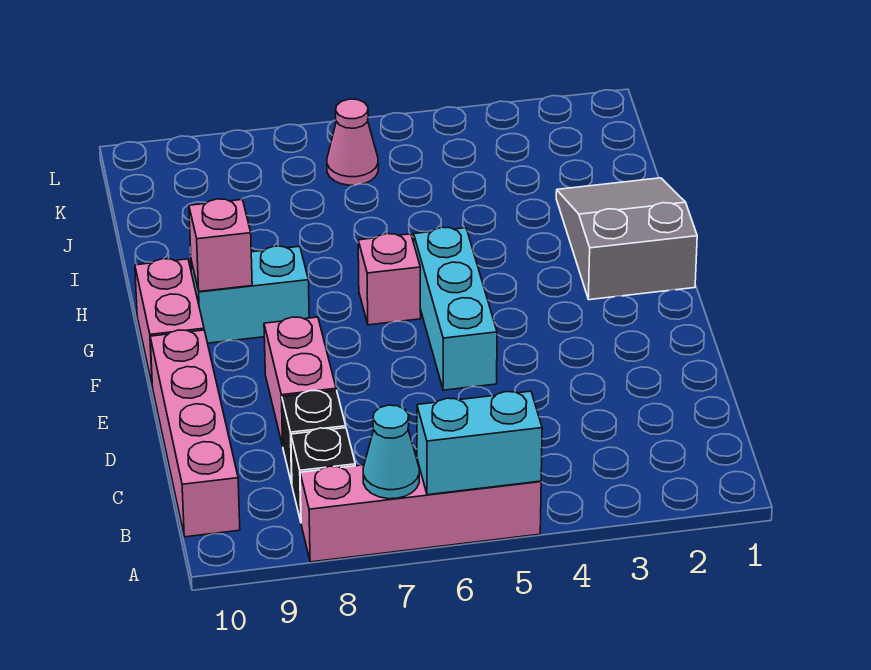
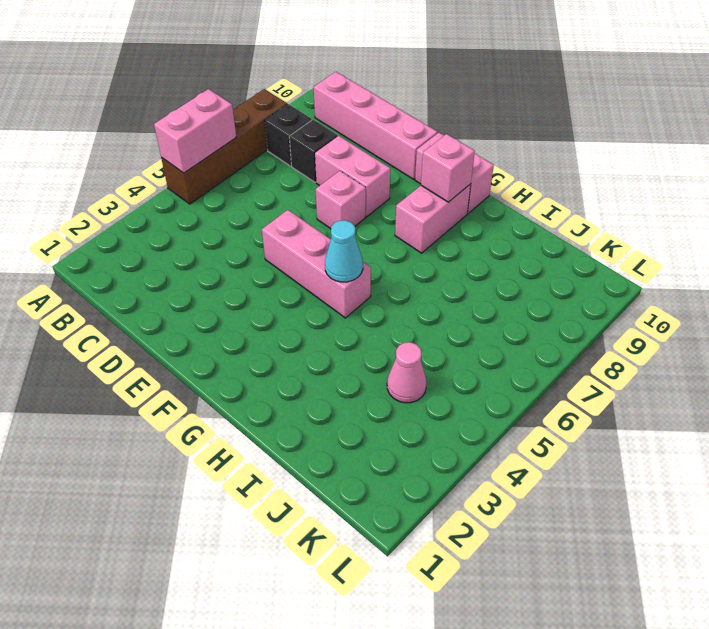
pink brick A5:A8 level 1 -> brown brick A5:A8 level 1
cyan brick A5:A6 level 2 -> pink brick A5:A6 level 2
cyan cone A7 level 2 -> cyan cone G5 level 2
cyan brick E5:G5 level 1 -> pink brick E5:G5 level 1
grey slope G1:I2 level 1 top G -> none
pink brick G6 level 1 -> pink brick E7 level 1
cyan brick G8:G9 level 1 -> pink brick G8:G9 level 1
pink cone K6 level 1 -> pink cone J4 level 1

